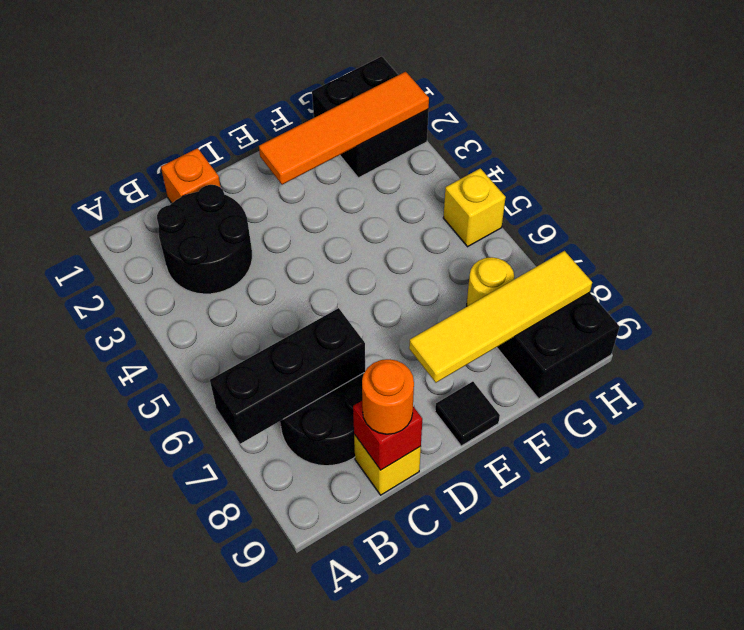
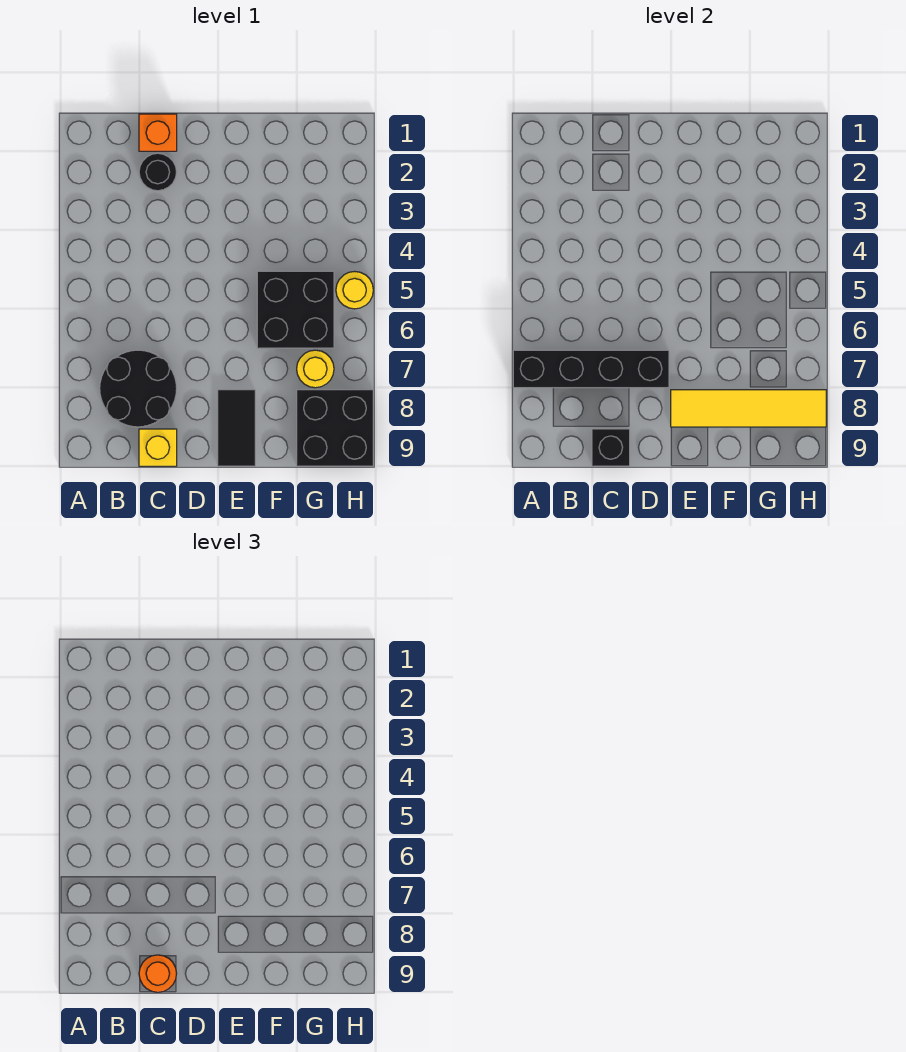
black brick A7:C7 level 2 -> black brick A7:D7 level 2
black round brick B2:C3 level 1 -> black round brick C2 level 1
red brick C9 level 2 -> black brick C9 level 2
orange tile E2:H2 level 2 -> none
black tile E9 level 1 -> black tile E8:E9 level 1
black brick G1:H2 level 1 -> black brick F5:G6 level 1
yellow brick H5 level 1 -> yellow round brick H5 level 1

